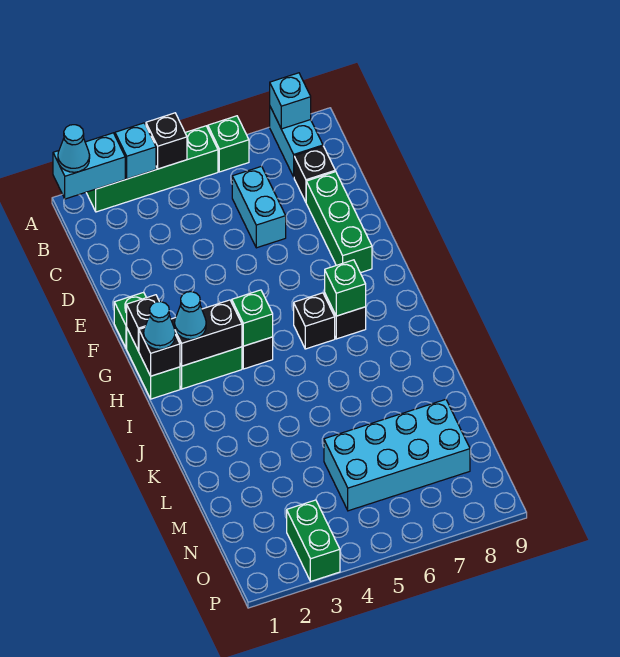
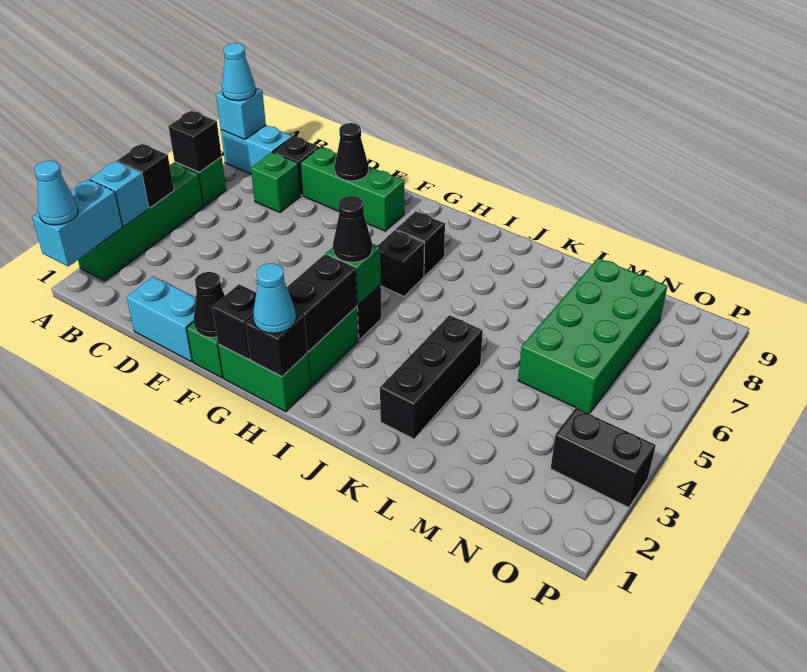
none -> black brick A6 level 2
cyan brick C6:D6 level 1 -> cyan brick D1:E1 level 1
none -> black cone E8 level 2
none -> black cone F1 level 2
cyan cone H2 level 3 -> cyan cone A8 level 3
none -> black cone H4 level 3
green brick H7 level 2 -> green brick C7 level 1
none -> black brick K2:K4 level 1
cyan brick M5:N8 level 1 -> green brick M5:N8 level 1
green brick O3:P3 level 1 -> black brick O3:P3 level 1

